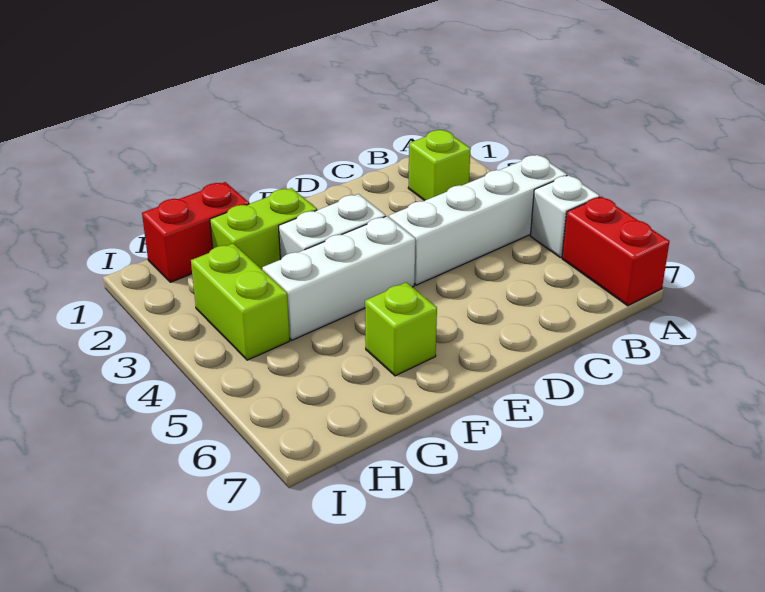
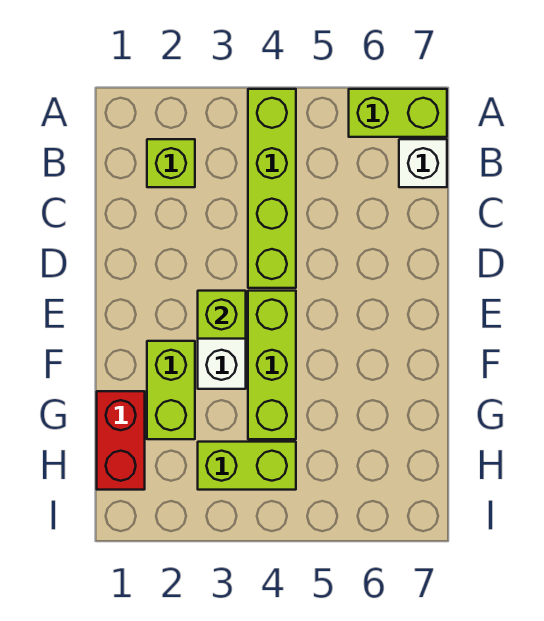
white brick A4:D4 level 1 -> lime brick A4:D4 level 1
white brick A5 level 1 -> white brick B7 level 1
red brick A6:A7 level 1 -> lime brick A6:A7 level 1
white brick E4:G4 level 1 -> lime brick E4:G4 level 1
lime brick F6 level 1 -> lime brick E3 level 2

